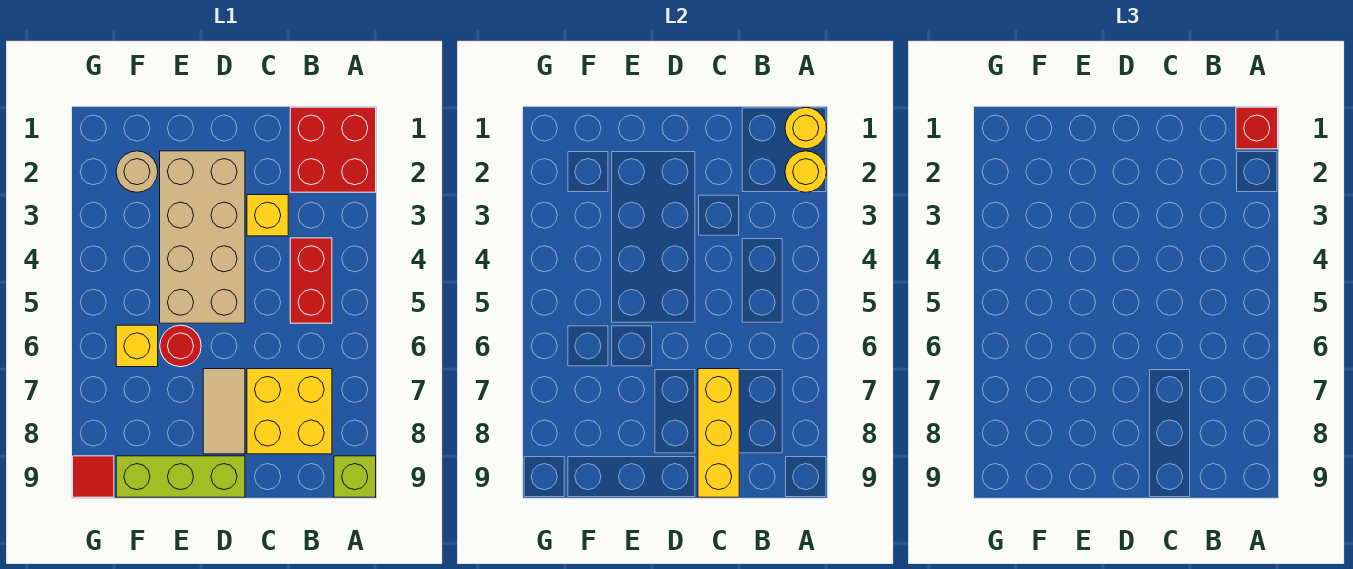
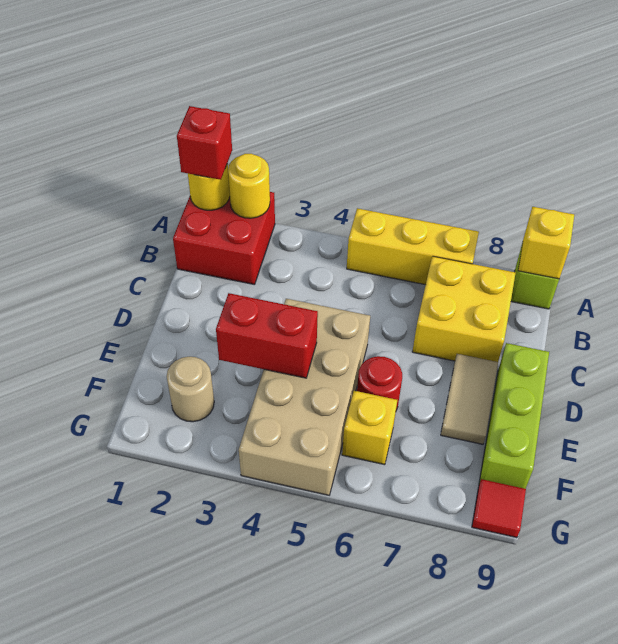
red brick B4:B5 level 1 -> red brick E3:E4 level 2
yellow brick C3 level 1 -> yellow brick A9 level 2
yellow brick C7:C9 level 2 -> yellow brick A5:A7 level 1
tan brick D2:E5 level 1 -> tan brick D4:G5 level 1
tan tile D7:D8 level 1 -> tan tile D8:E8 level 1

